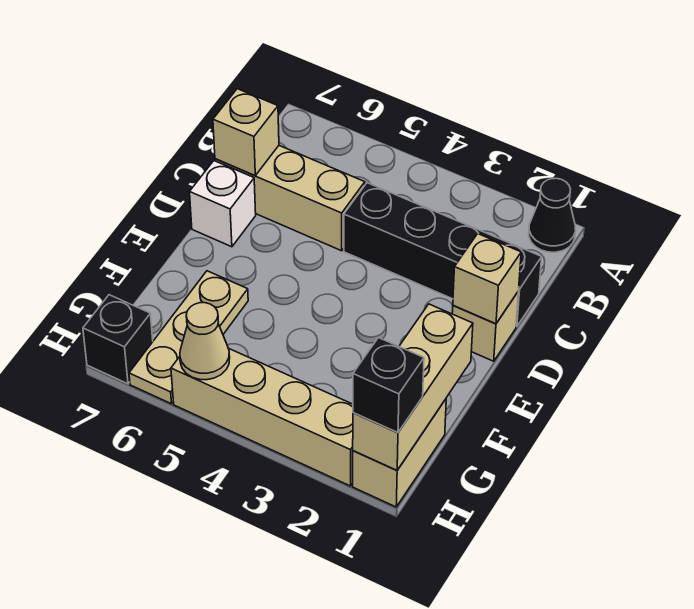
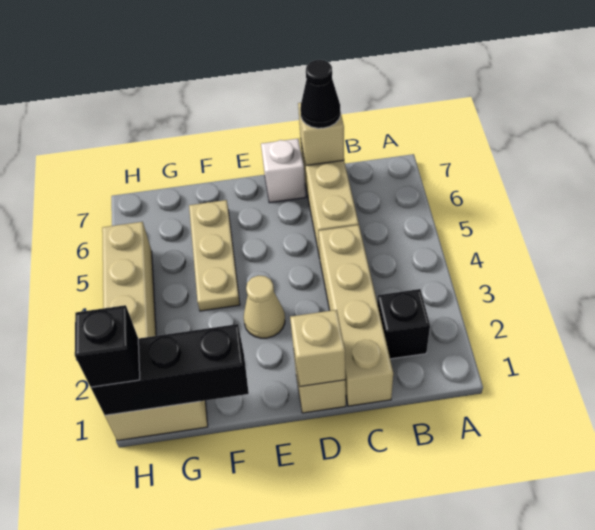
black cone A1 level 1 -> black cone C7 level 3
black brick C1:C4 level 1 -> tan brick C1:C4 level 1
tan brick F1:H1 level 2 -> black brick F1:H1 level 2
tan plate F6:H6 level 1 -> tan plate F4:F6 level 1
tan cone H5 level 2 -> tan cone E3 level 1
black brick H7 level 1 -> black brick B2 level 1

